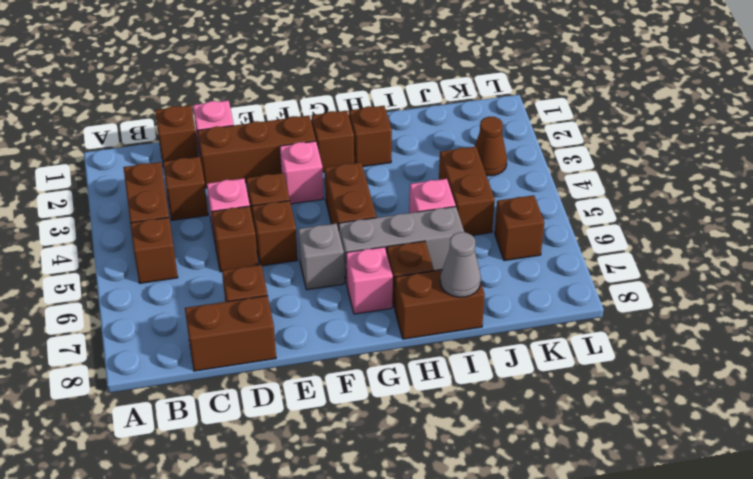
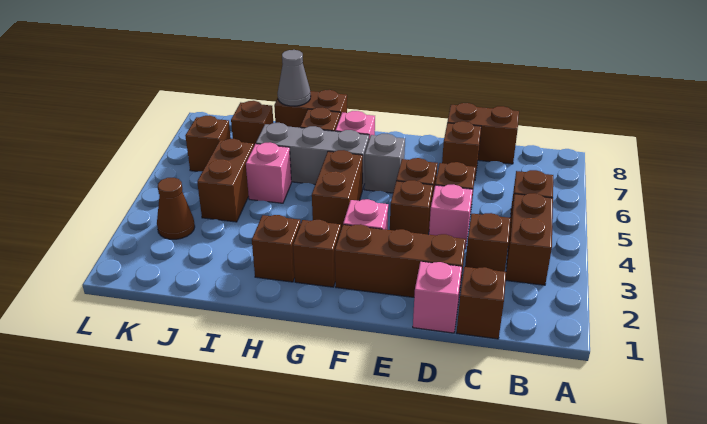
none -> brown brick J7 level 1

